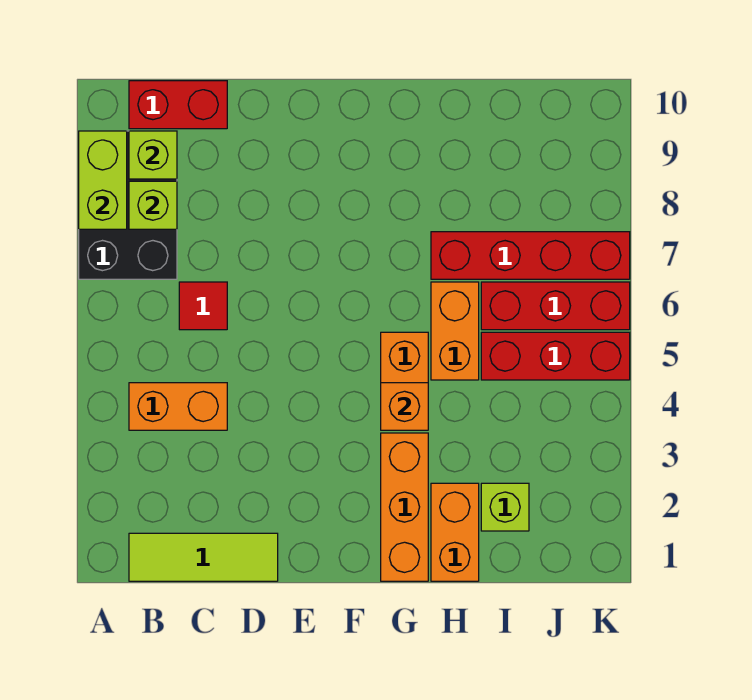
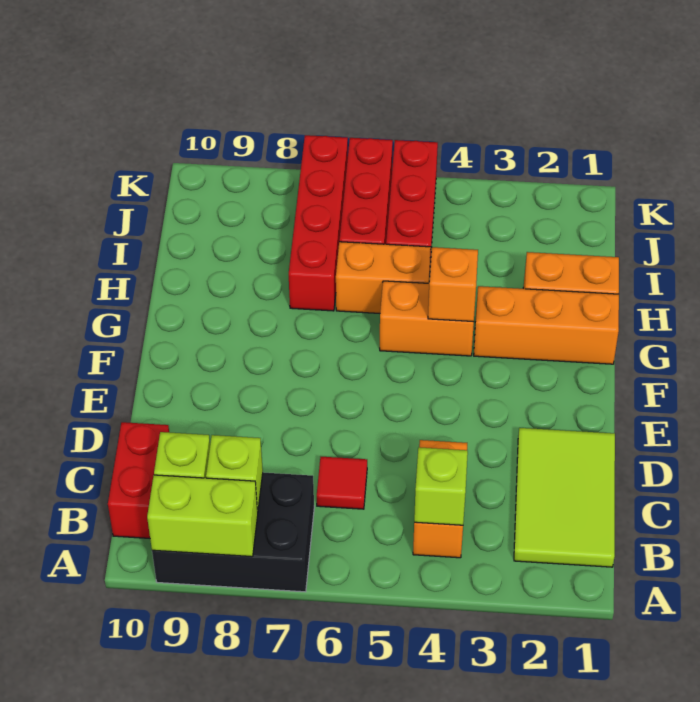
lime tile B1:D1 level 1 -> lime tile B1:D2 level 1
lime brick I2 level 1 -> lime brick B4 level 2

